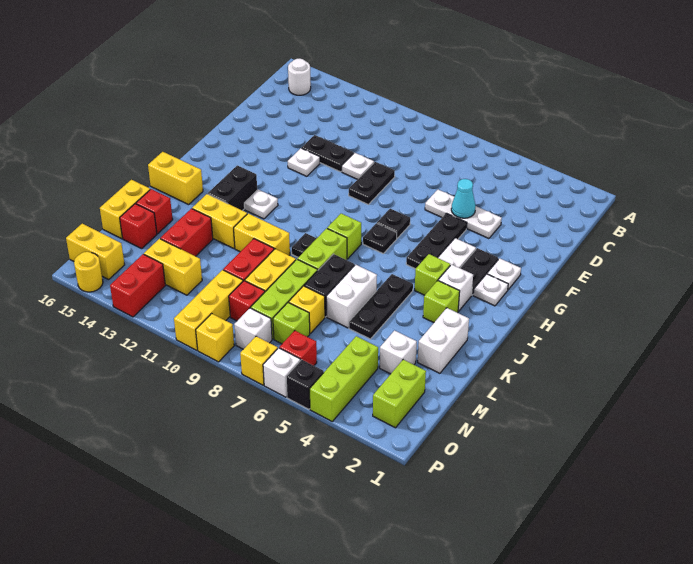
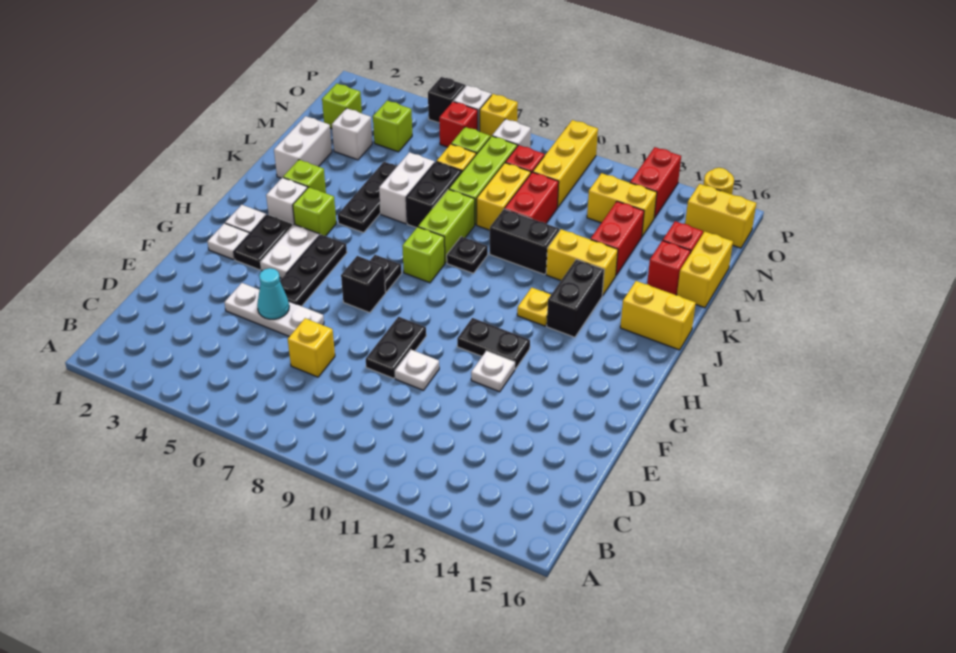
white round brick B15 level 1 -> none
black plate E11:E12 level 1 -> black plate G11:G12 level 1
black plate G7 level 1 -> black brick G7 level 1
white plate I12 level 1 -> yellow plate I12 level 1
yellow brick K10:K11 level 1 -> black brick K10:K11 level 1
lime brick N2:O2 level 1 -> lime brick N2 level 1
lime brick N4:P4 level 1 -> lime brick N4 level 1
yellow brick P9 level 1 -> yellow brick D7 level 1

